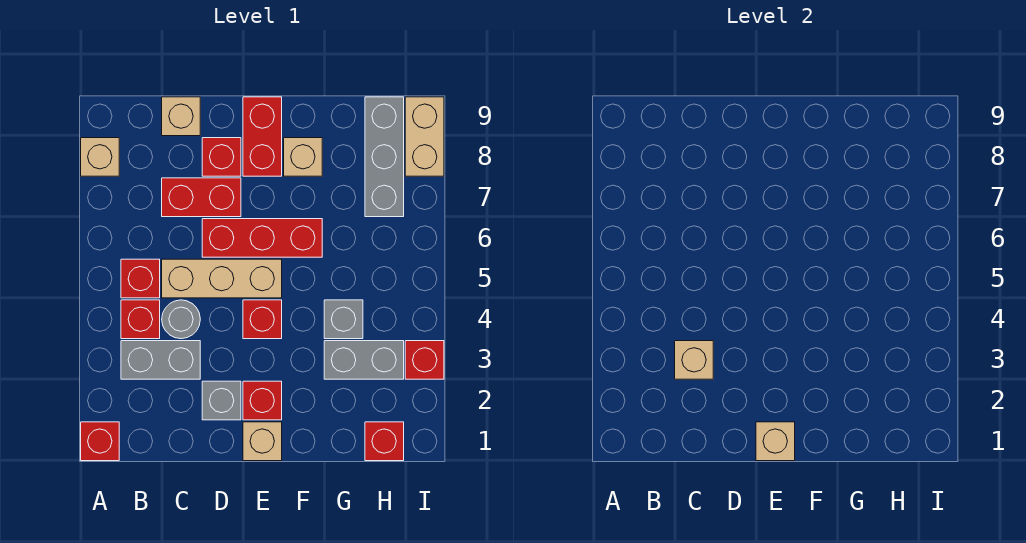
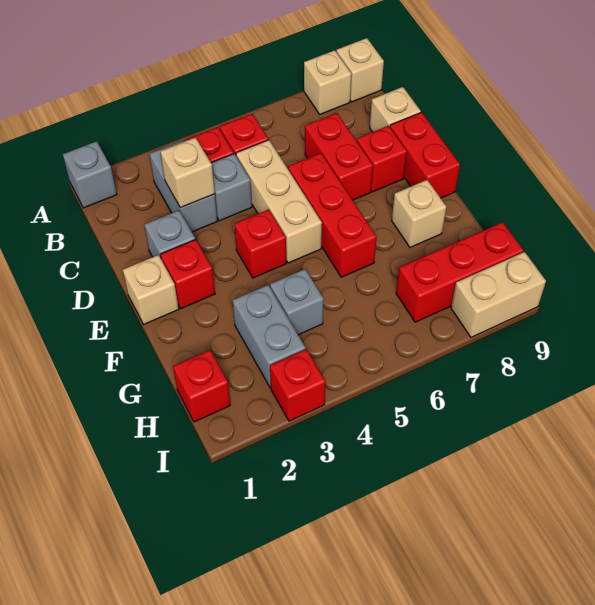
red brick A1 level 1 -> grey brick A1 level 1
grey round brick C4 level 1 -> grey brick C4 level 1
tan brick E1 level 2 -> tan brick A9 level 1
red brick E8:E9 level 1 -> red brick D9:E9 level 1
grey brick H7:H9 level 1 -> red brick H7:H9 level 1

